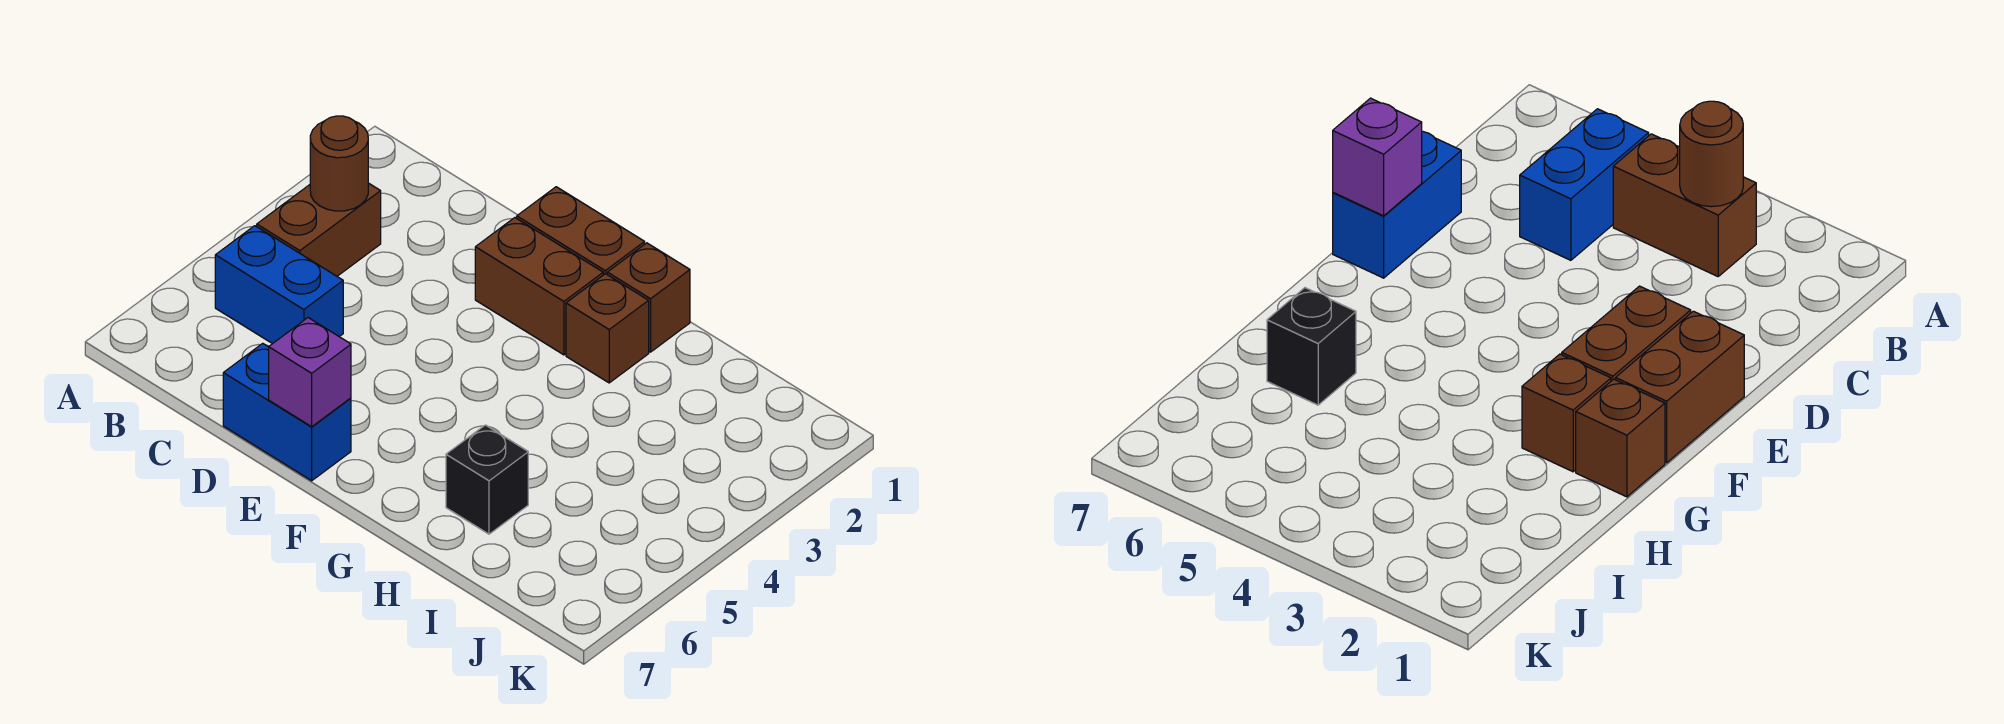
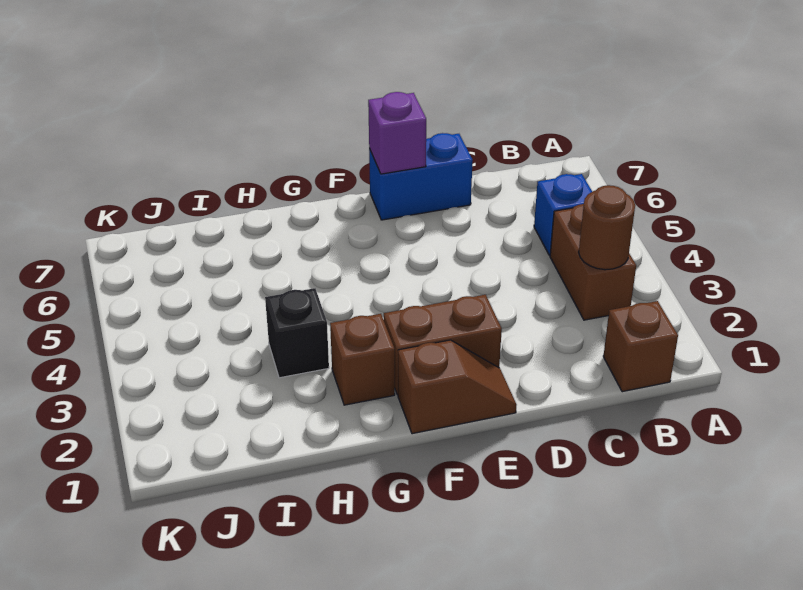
blue brick B5:C5 level 1 -> blue brick B5 level 1
brown brick E1:F1 level 1 -> brown slope E1:F1 level 1 top F
brown brick G1 level 1 -> brown brick B1 level 1
black brick H6 level 1 -> black brick H3 level 1

